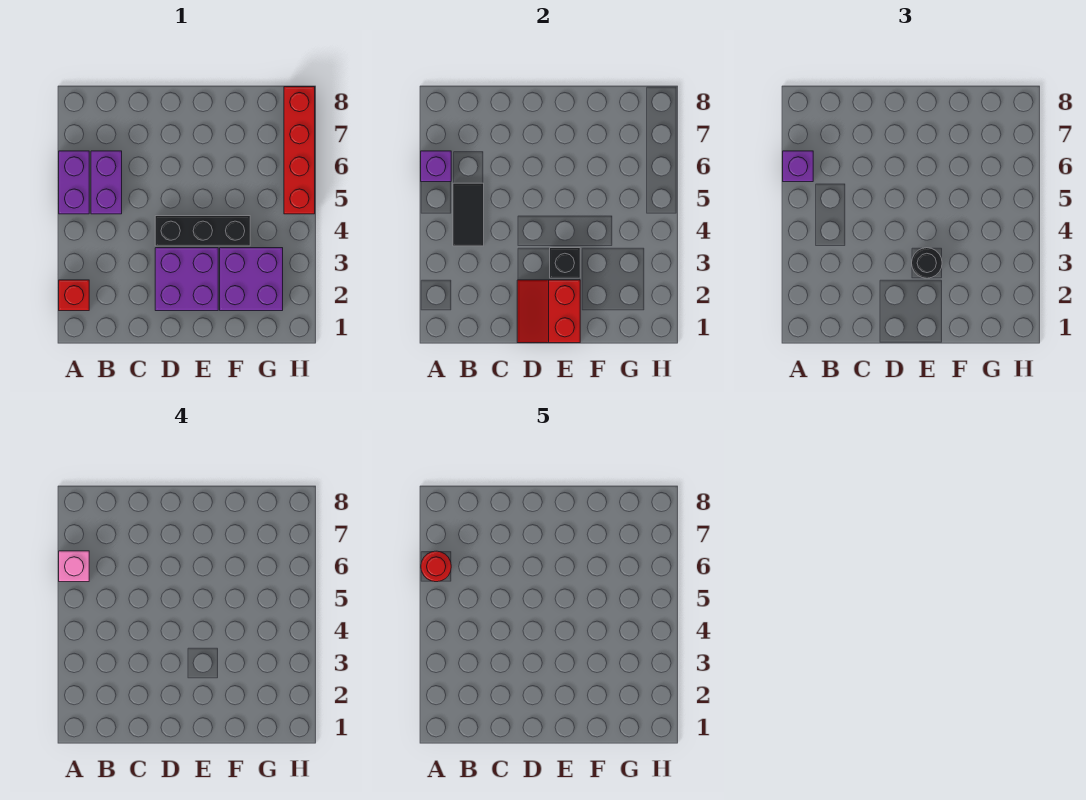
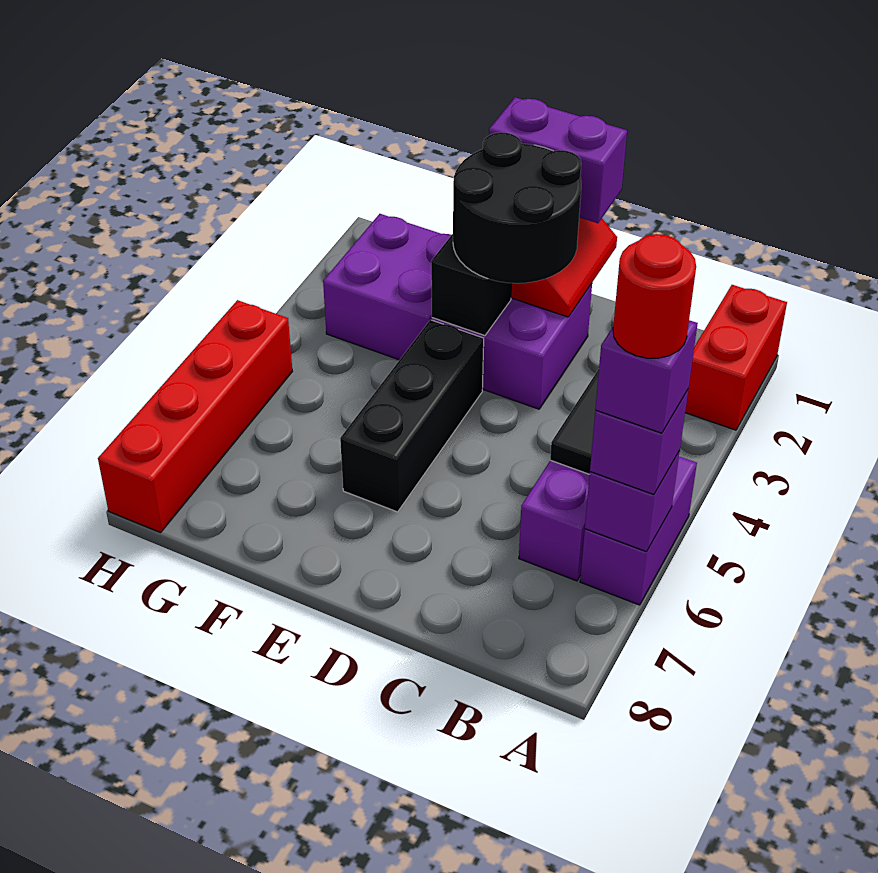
red brick A2 level 1 -> red brick A1:A2 level 1
pink brick A6 level 4 -> purple brick A6 level 4
none -> purple brick D1:E1 level 3
black brick D4:F4 level 1 -> black brick E4:E6 level 1
black round brick E3 level 3 -> black round brick D2:E3 level 3

